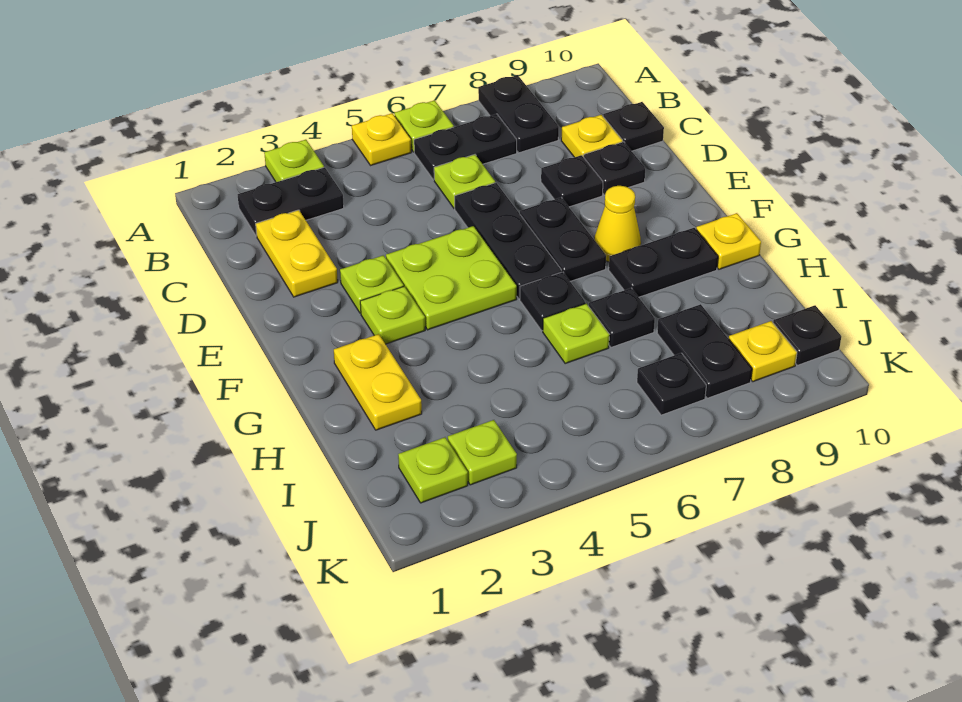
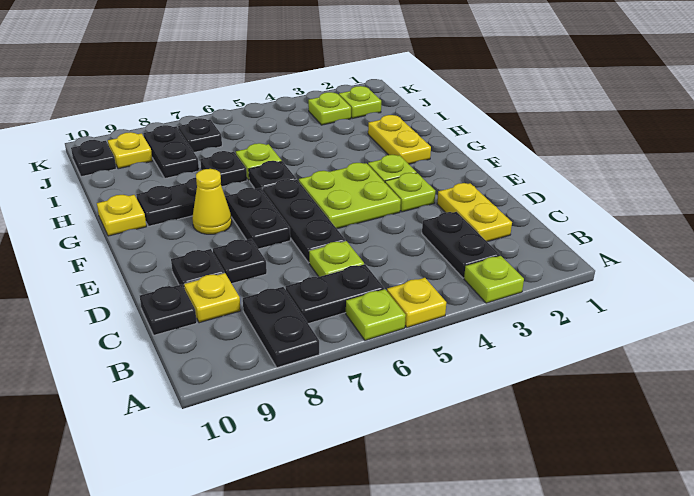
black plate B2:B3 level 1 -> black plate B3:C3 level 1

